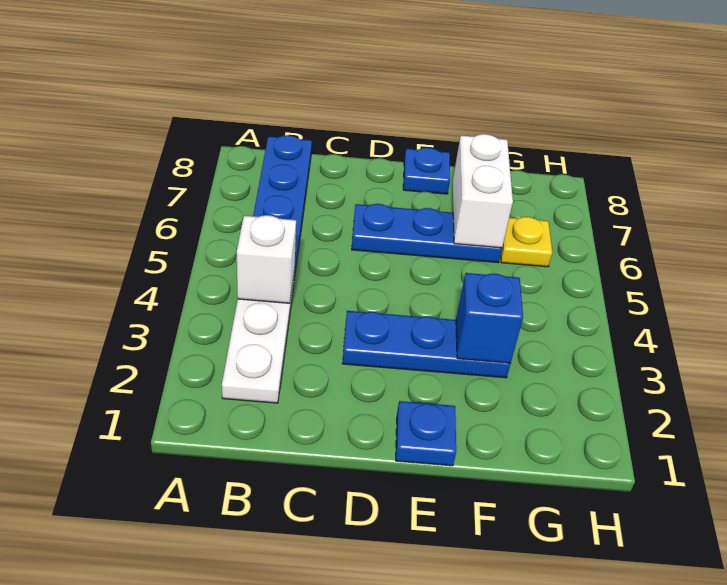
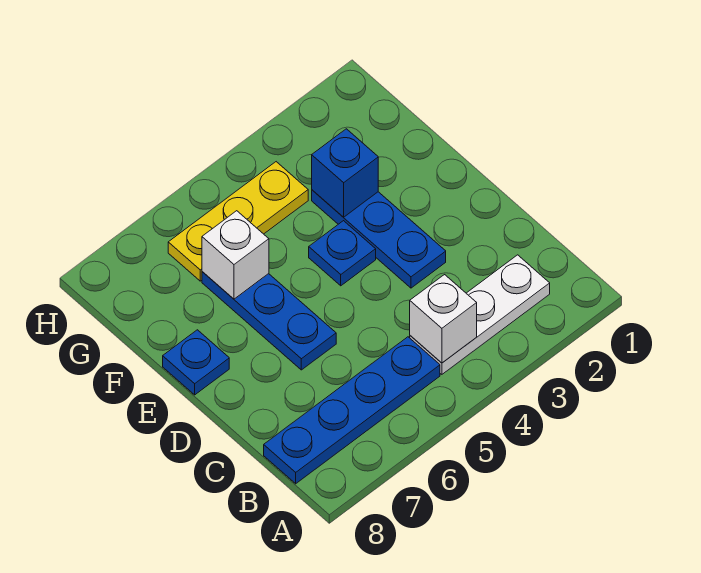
blue plate E1 level 1 -> blue plate E4 level 1
white brick F6:F7 level 2 -> white brick F6 level 2
yellow plate G6 level 1 -> yellow plate G4:G6 level 1

